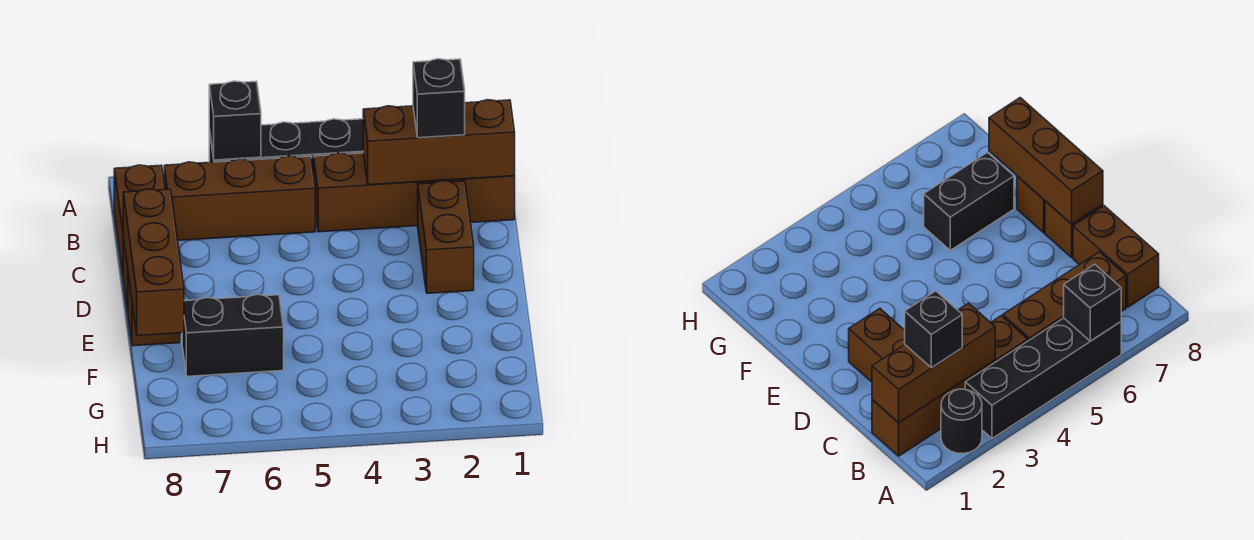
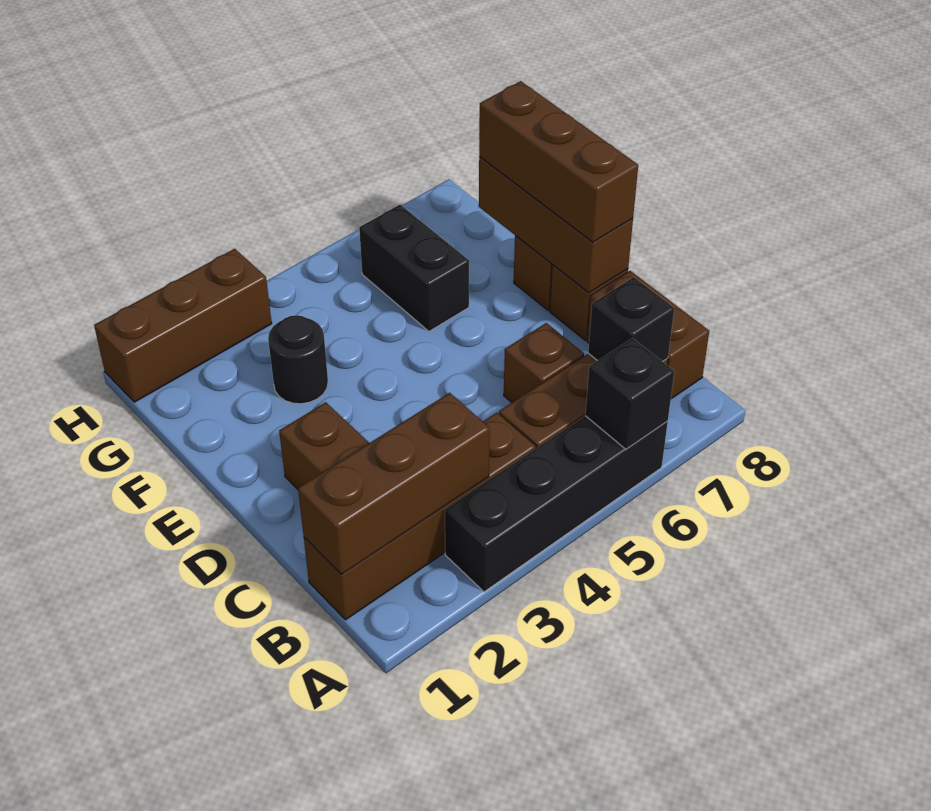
black round brick A2 level 1 -> black round brick F3 level 1
black brick B2 level 3 -> black brick B7 level 2
none -> brown brick C6 level 1
none -> brown brick D8:F8 level 3
black brick F6:F7 level 1 -> black brick F6:G6 level 1
none -> brown brick H1:H3 level 1

